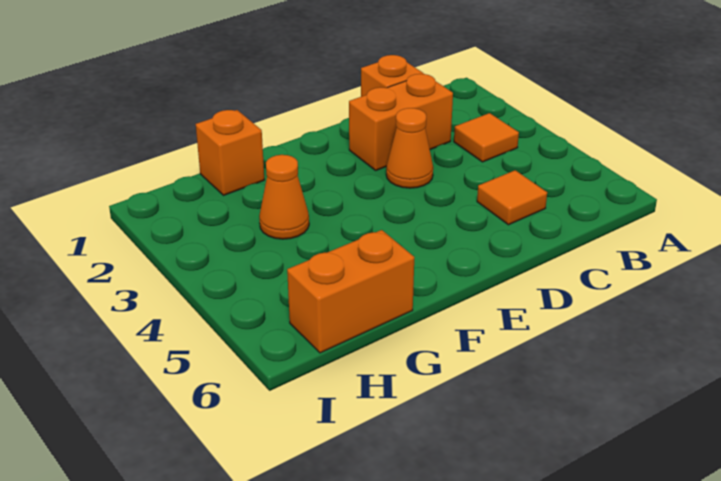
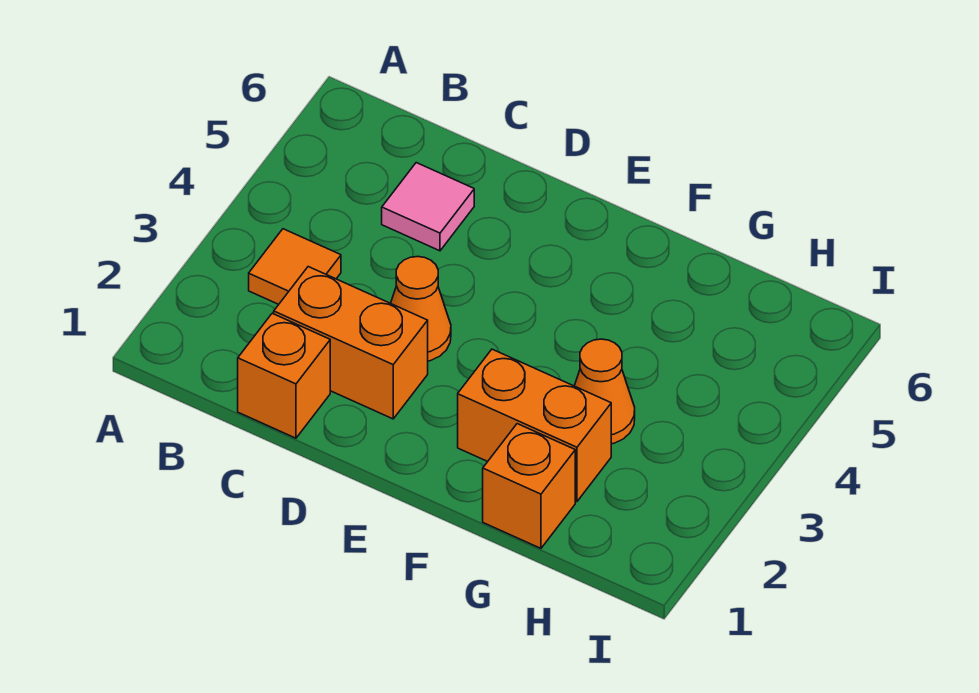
orange tile C5 level 1 -> pink tile C5 level 1
orange brick G6:H6 level 1 -> orange brick F2:G2 level 1

